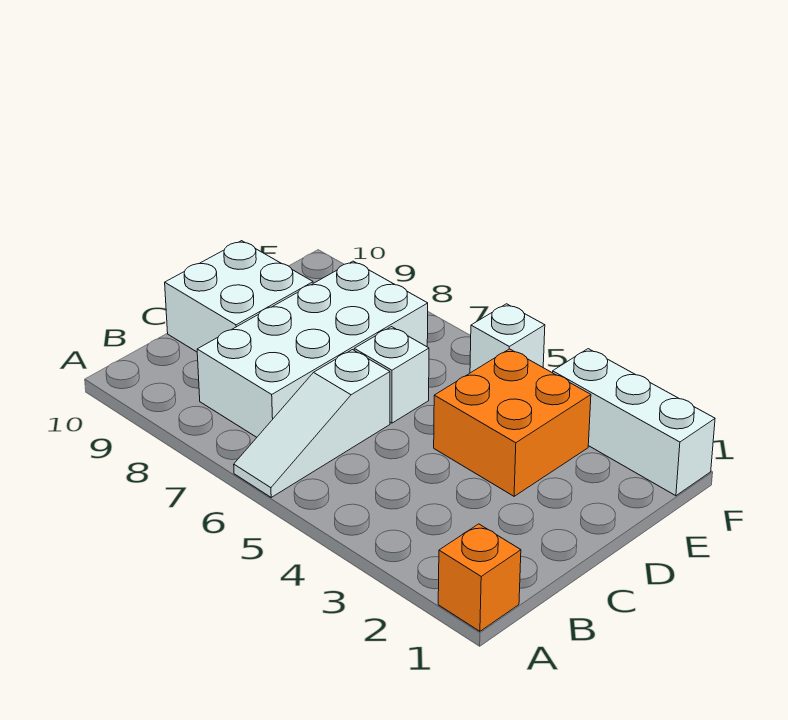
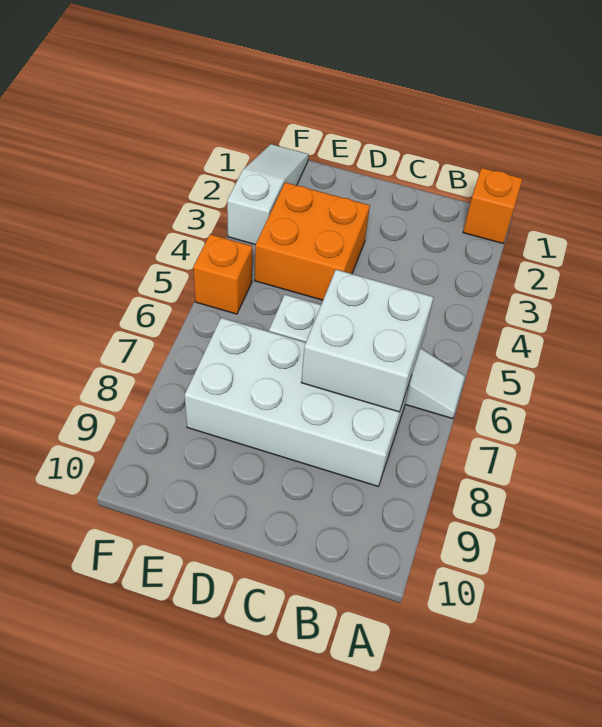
white brick C9:D10 level 1 -> white brick B6:C7 level 2
white brick F1:F3 level 1 -> white slope F1:F3 level 1 top 3
white brick F5 level 1 -> orange brick F5 level 1

